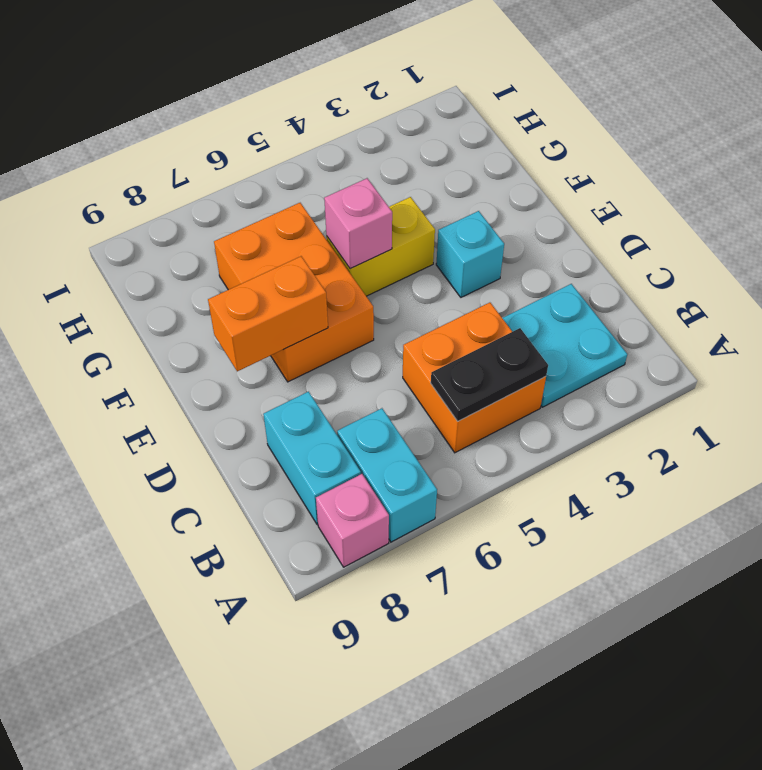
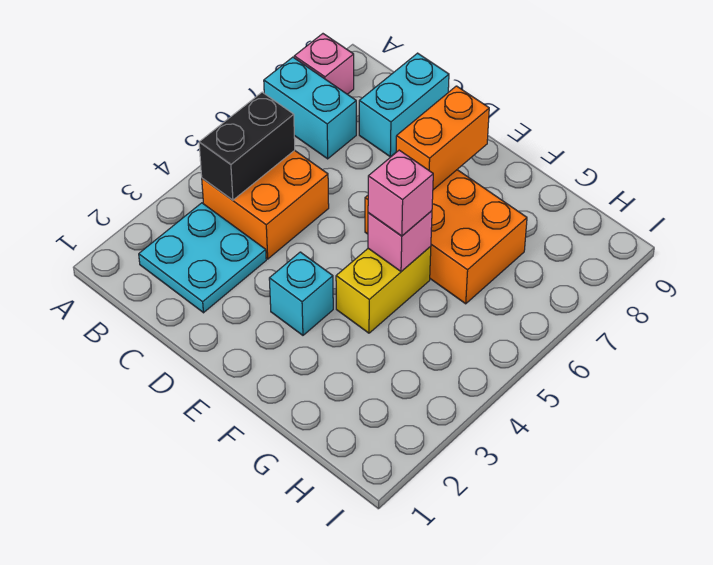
black plate B4:B5 level 2 -> black brick B4:B5 level 2
cyan brick B8:C8 level 1 -> cyan brick C8:C9 level 1
none -> pink brick F5 level 3

